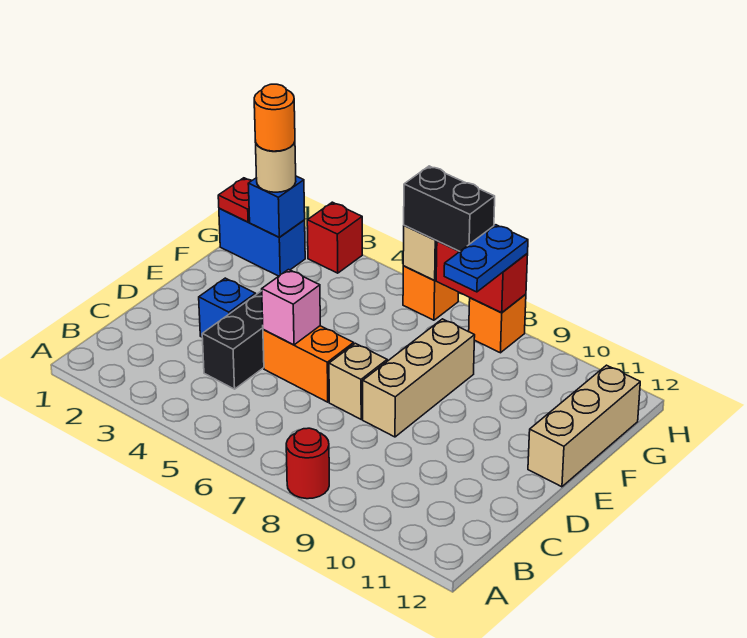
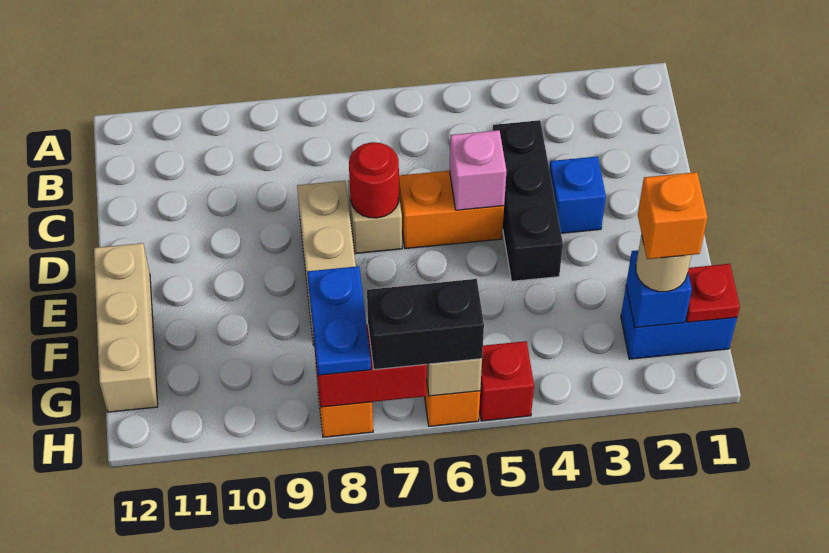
red round brick A8 level 1 -> red round brick D7 level 2
orange round brick G2 level 4 -> orange brick G2 level 4
red brick H3 level 1 -> red brick H5 level 1

